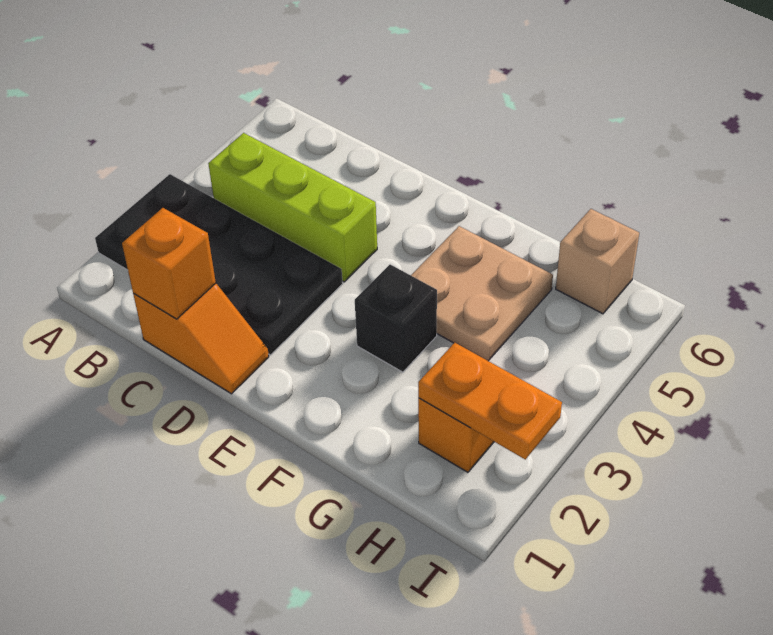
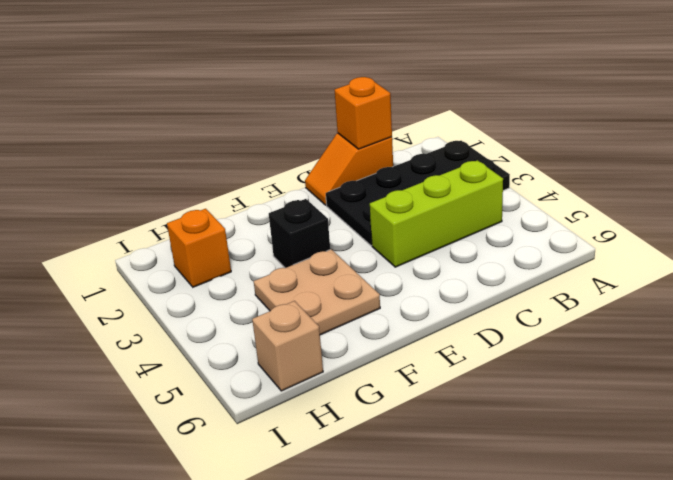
orange plate H2:I2 level 2 -> none

